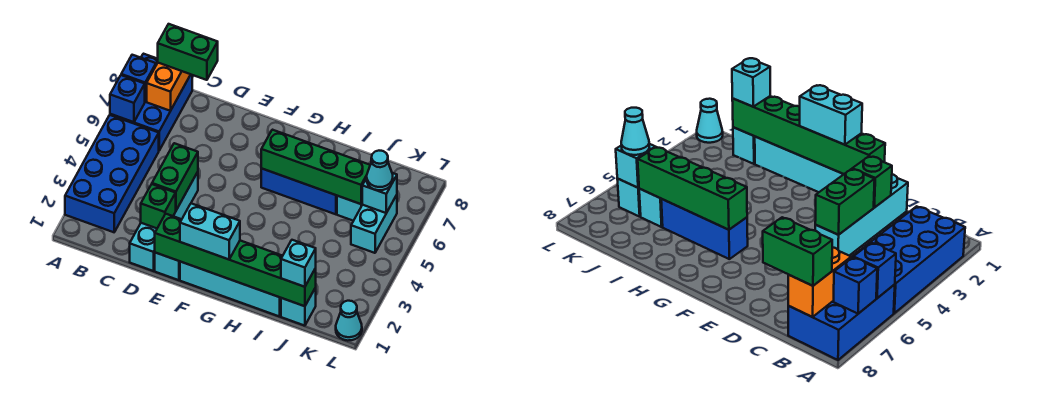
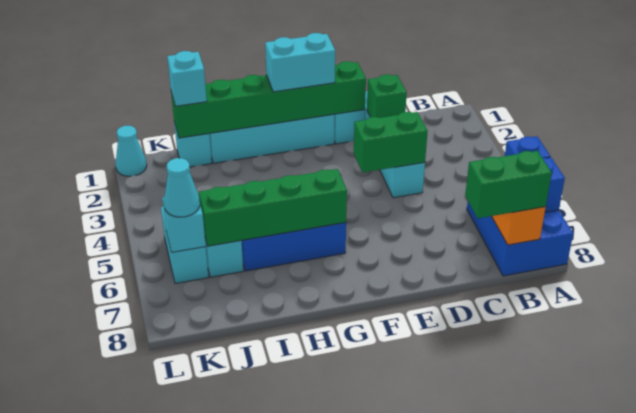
blue brick A2:B5 level 1 -> none
green brick D3:D4 level 2 -> green brick D4:E4 level 2

